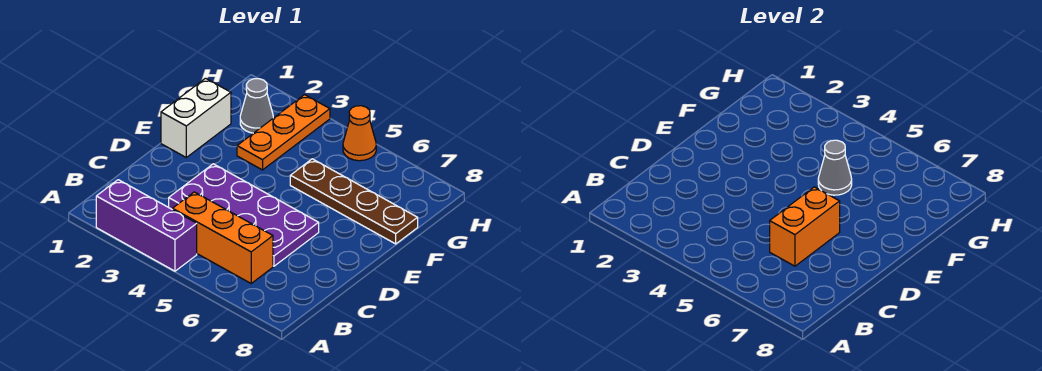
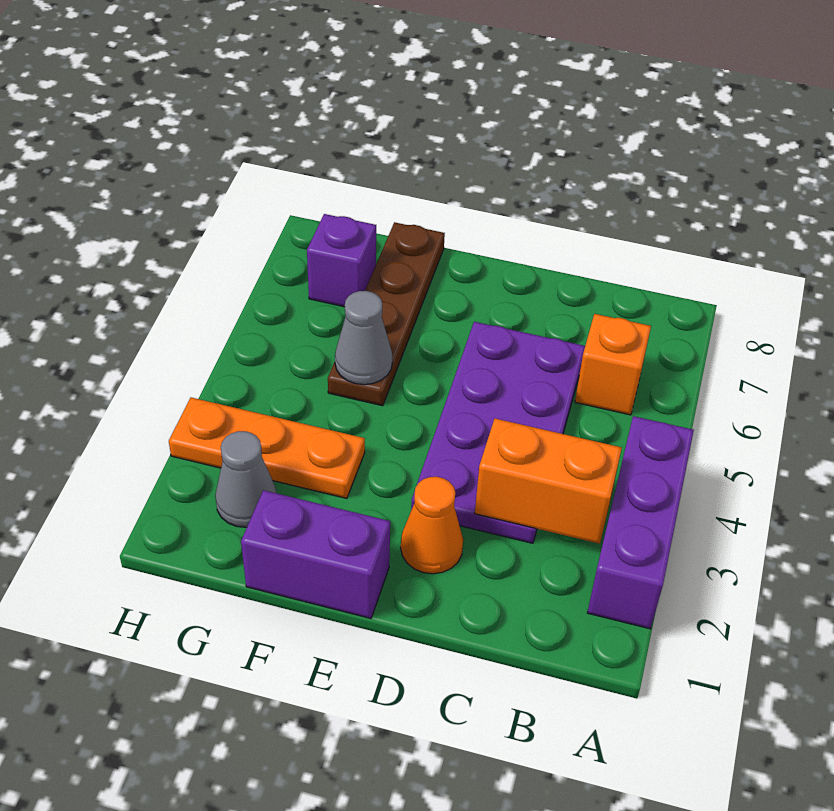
orange brick B4:B6 level 1 -> orange brick B6 level 1
orange brick C6:D6 level 2 -> orange brick B3:C3 level 2
white brick E1:F1 level 1 -> purple brick E1:F1 level 1
none -> purple brick G7 level 1
orange cone H5 level 1 -> orange cone D2 level 1

